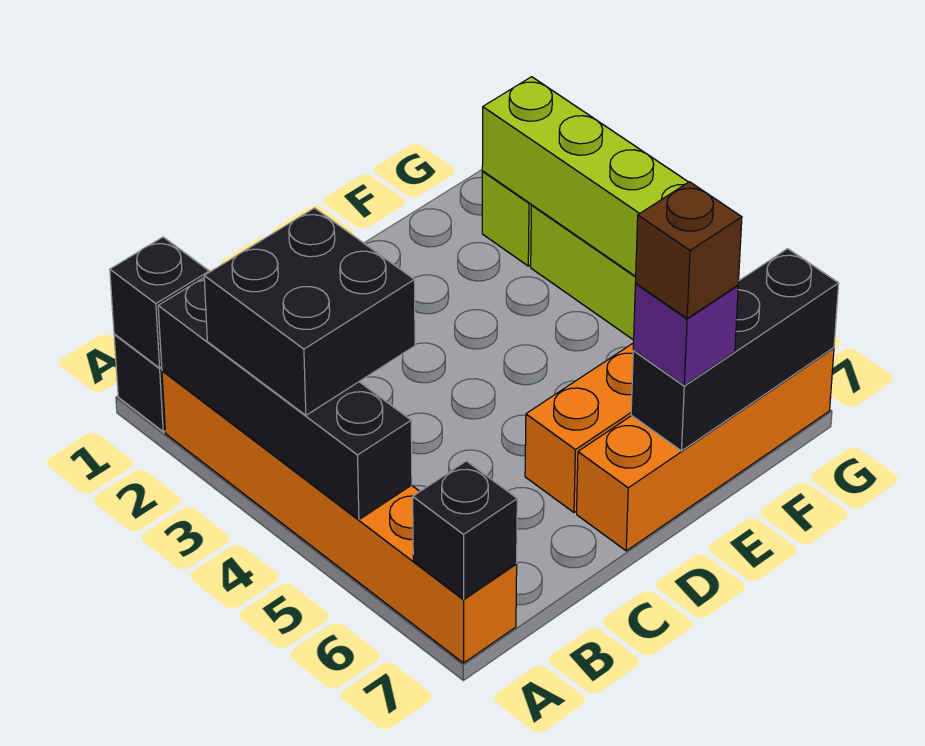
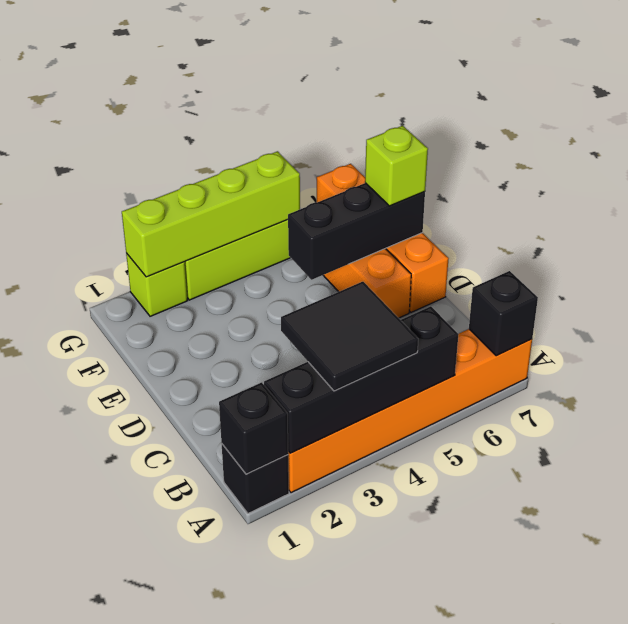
black brick A3:B4 level 3 -> black tile A3:B4 level 3
black brick E7:G7 level 2 -> black brick E5:E7 level 2
purple brick E7 level 3 -> lime brick E7 level 3
brown brick E7 level 4 -> none

